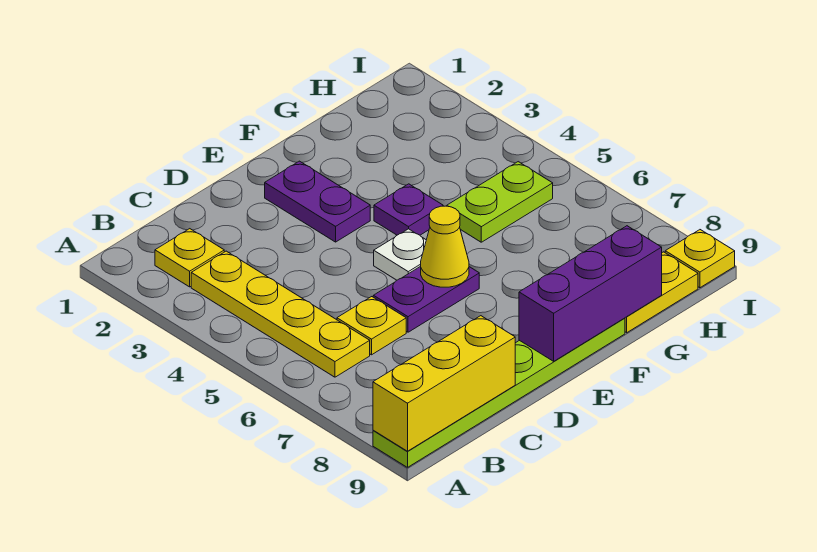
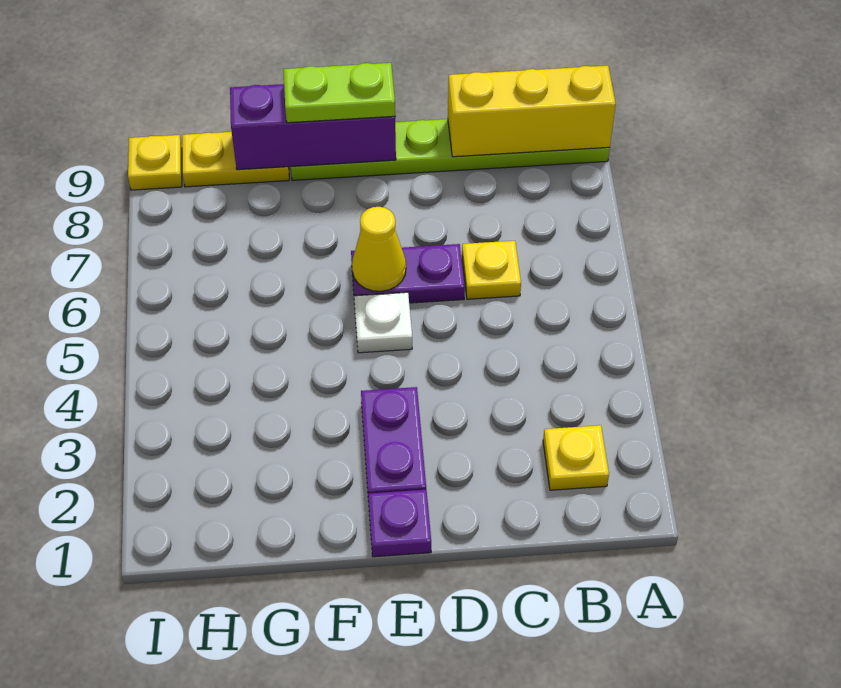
yellow plate B3:B6 level 1 -> none
purple plate F4 level 1 -> purple plate E1 level 1
lime plate G5:H5 level 1 -> lime plate E9:F9 level 3

